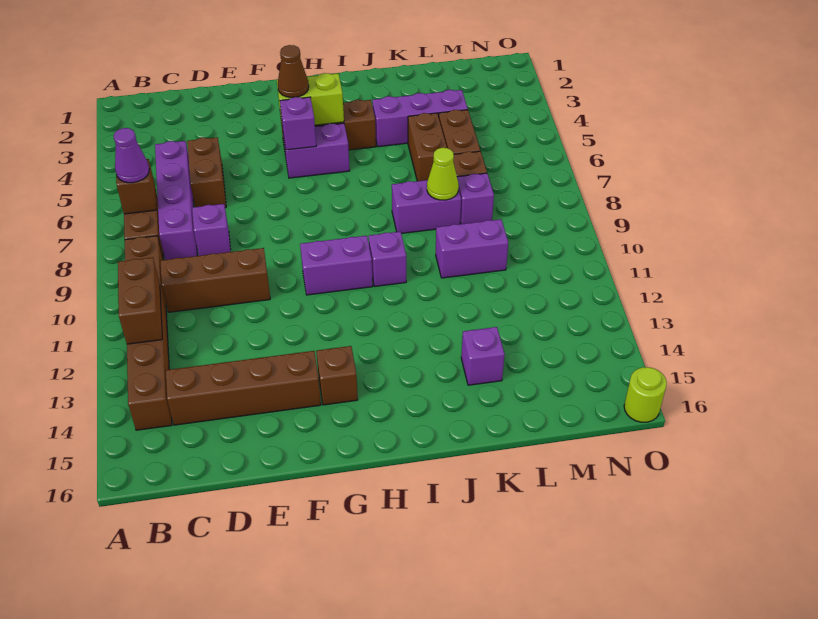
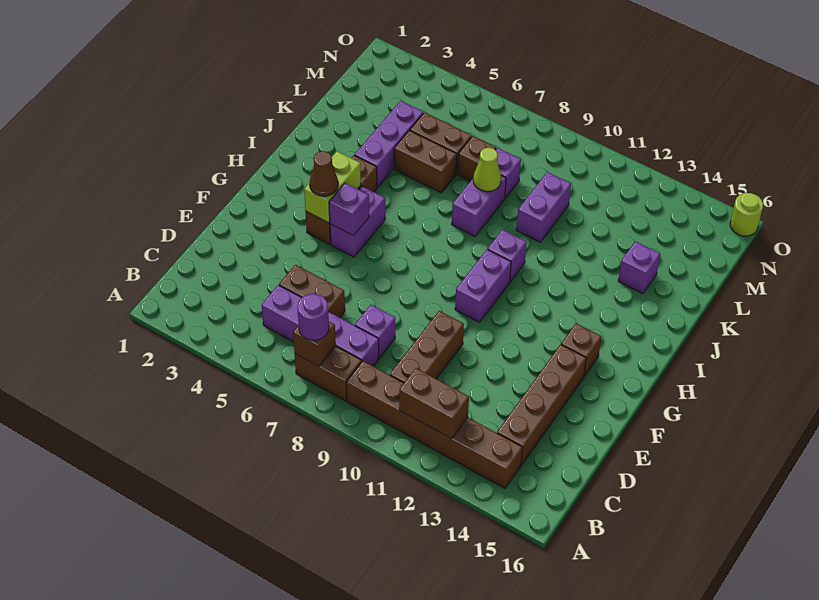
purple cone B7 level 3 -> purple round brick B7 level 3

